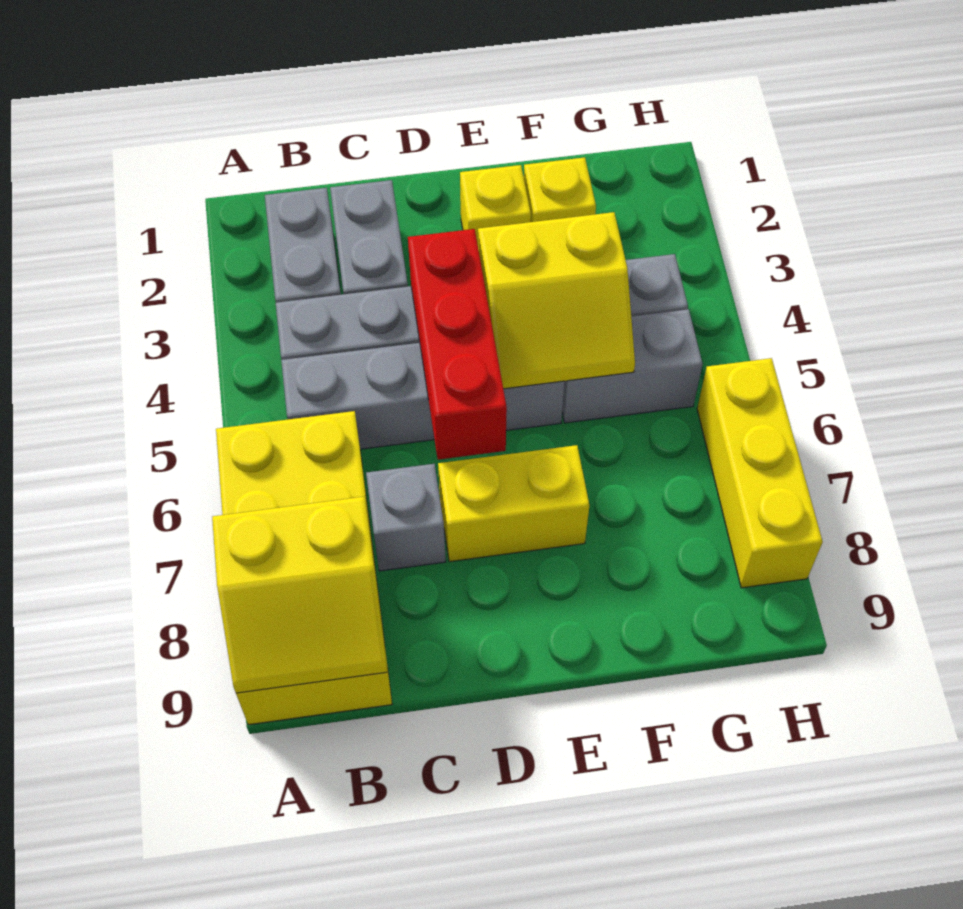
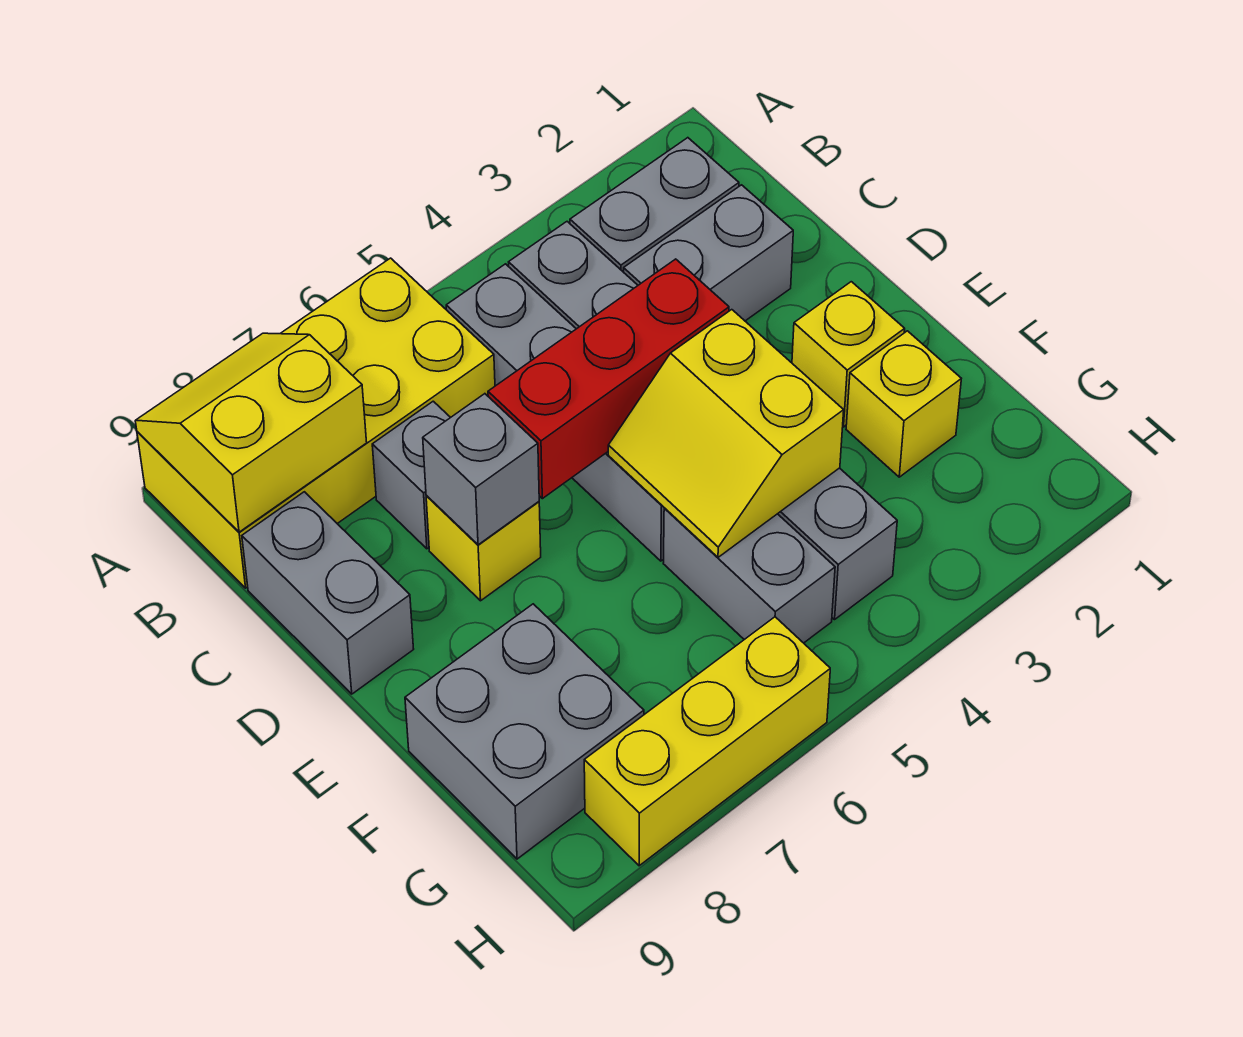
yellow slope A8:B9 level 2 top 8 -> yellow slope A8:B9 level 2 top B
none -> grey brick C9:D9 level 1
yellow brick D7:E7 level 1 -> yellow brick D7 level 1
none -> grey brick D7 level 2
none -> grey brick F8:G9 level 1

